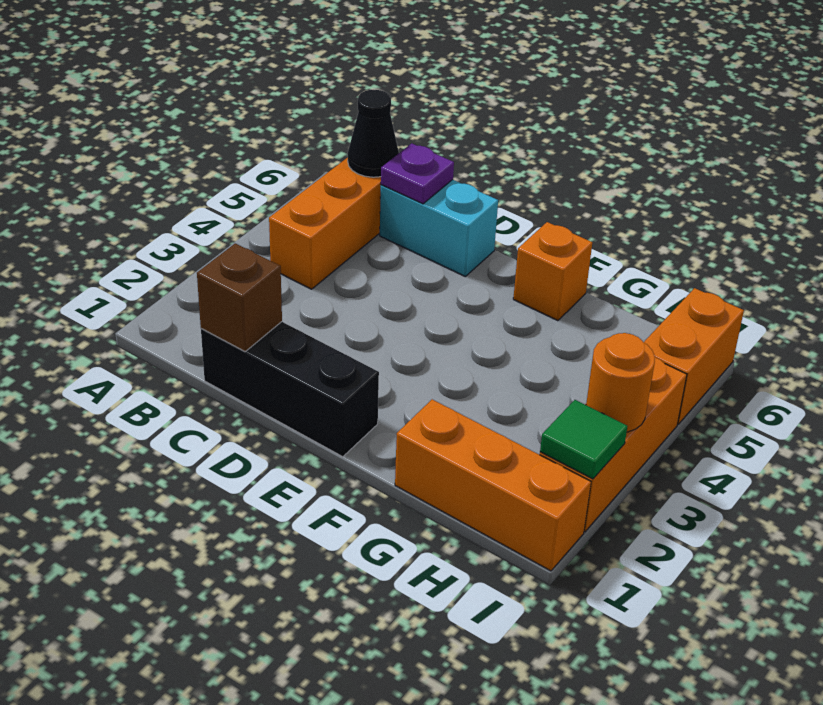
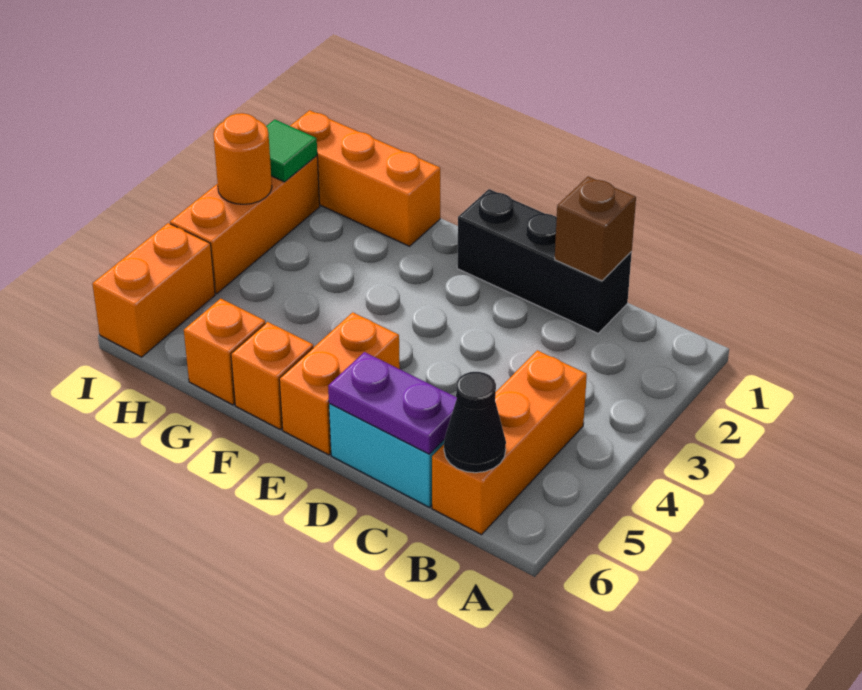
purple plate C6 level 2 -> purple plate C6:D6 level 2
none -> orange brick E5:E6 level 1
none -> orange brick G6 level 1

